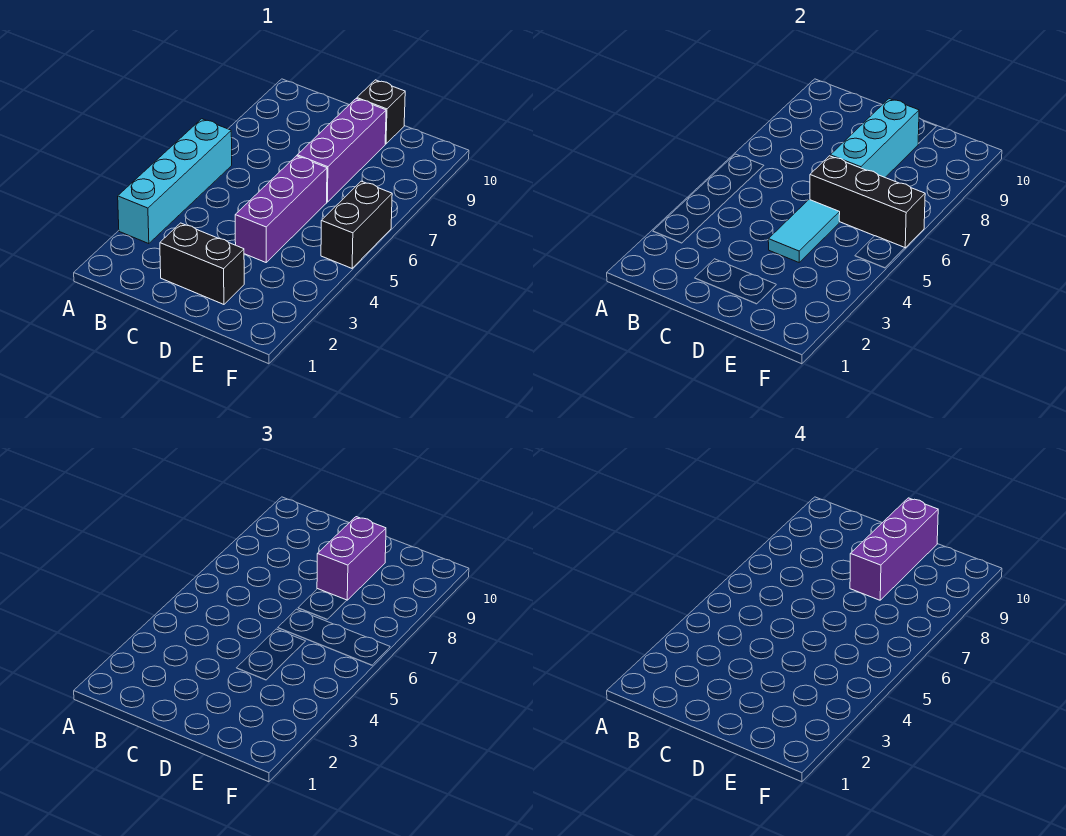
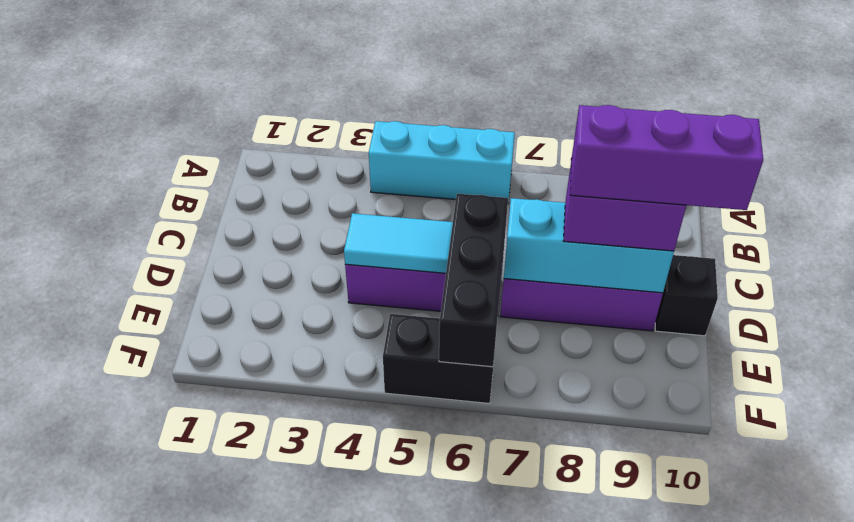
cyan brick A3:A6 level 1 -> cyan brick A4:A6 level 1
black brick C2:D2 level 1 -> none

